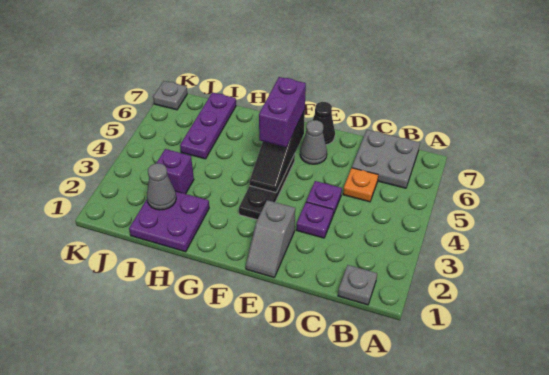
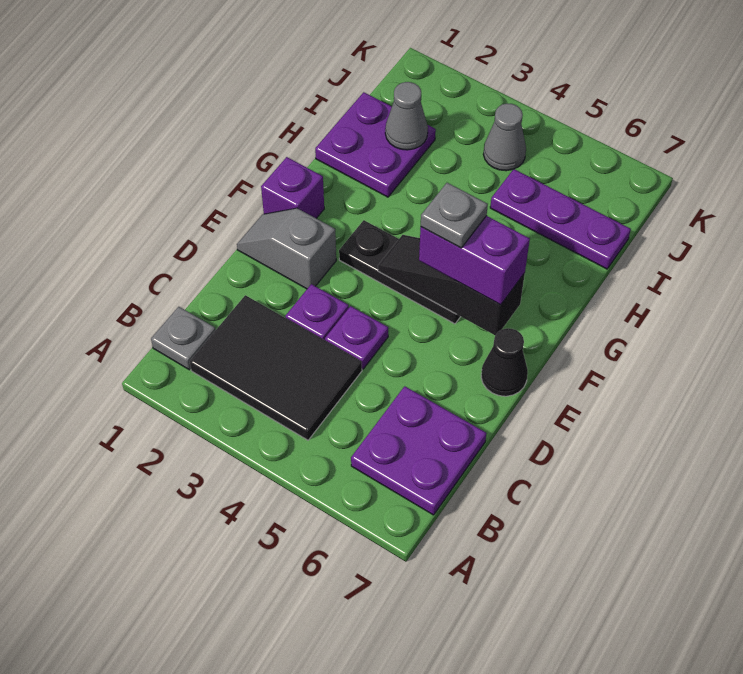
none -> black tile B2:C4 level 1
grey plate B6:C7 level 1 -> purple plate B6:C7 level 1
orange plate C5 level 1 -> none
grey cone E6 level 1 -> grey cone J4 level 1
purple brick I3 level 1 -> purple brick F1 level 1
grey plate K7 level 1 -> grey plate F5 level 4

